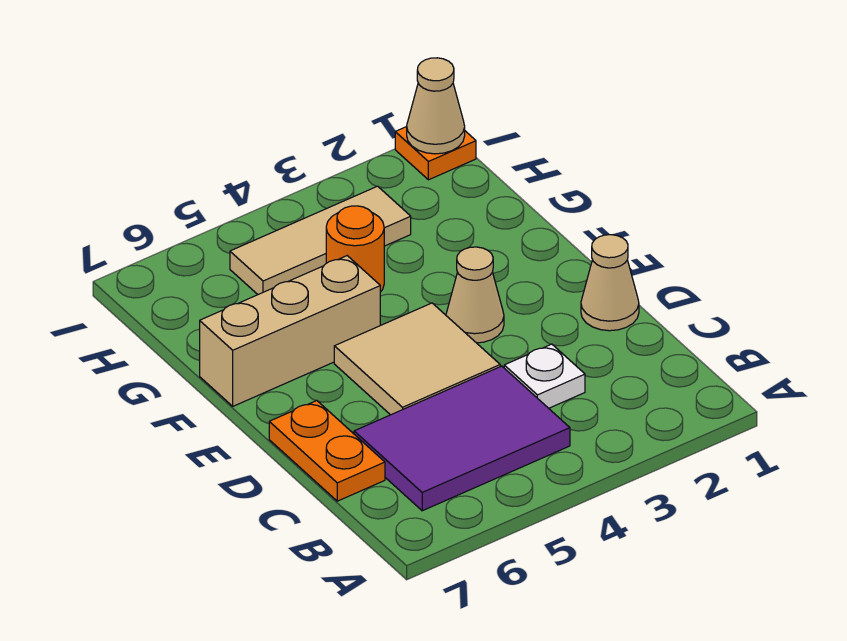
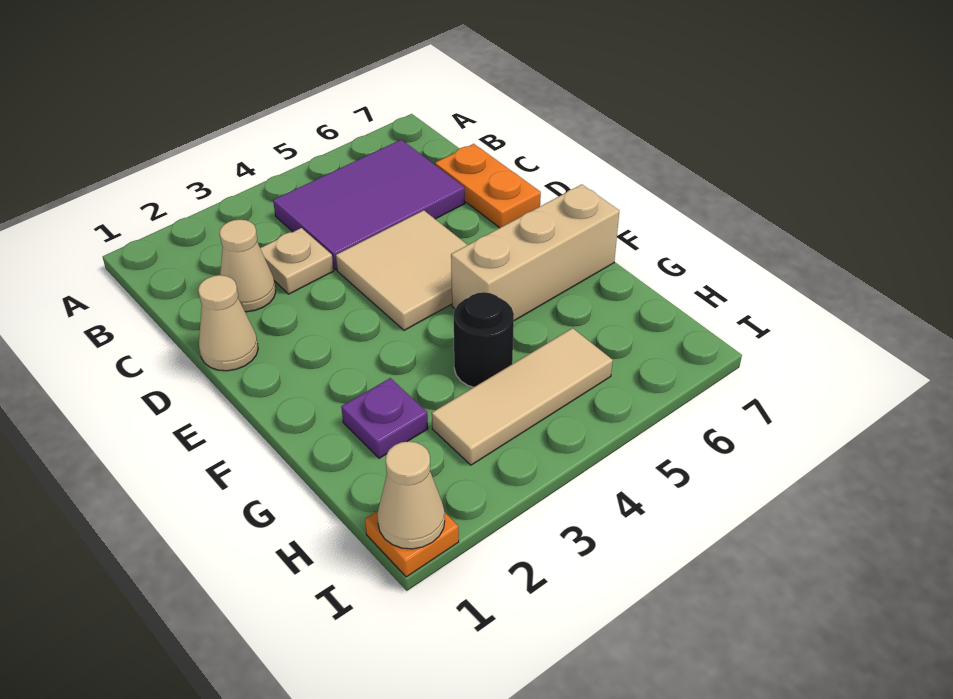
white plate C3 level 1 -> tan plate C3 level 1
tan cone E3 level 1 -> tan cone C2 level 1
none -> purple plate G2 level 1
orange round brick G4 level 1 -> black round brick G4 level 1

